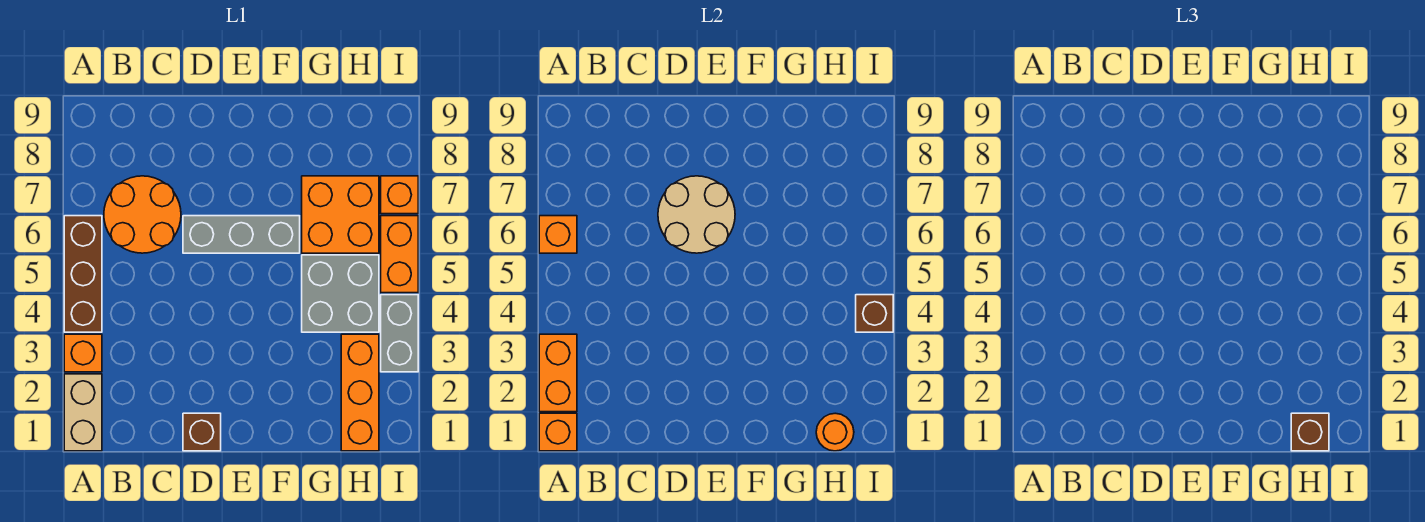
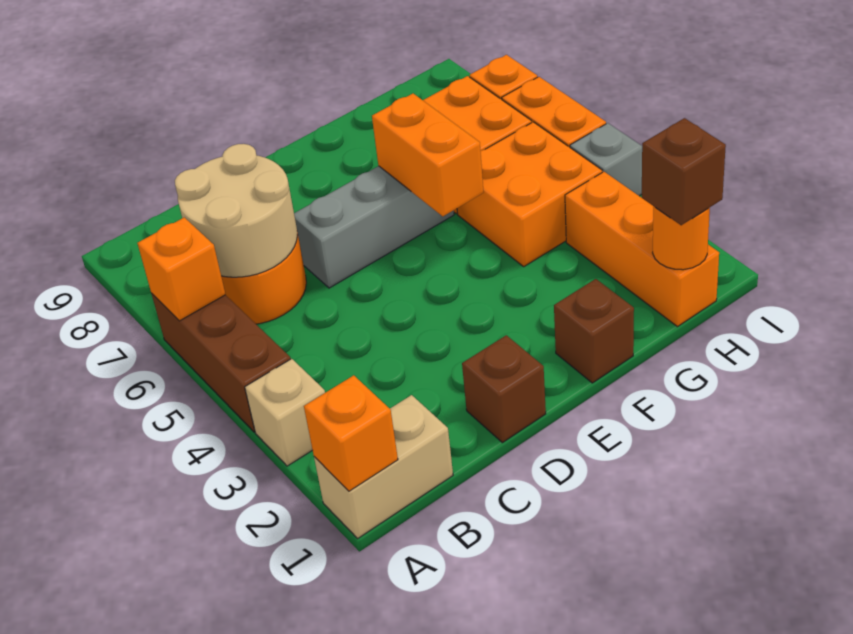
tan brick A1:A2 level 1 -> tan brick A1:B1 level 1
orange brick A2:A3 level 2 -> orange brick F5:F6 level 2
orange brick A3 level 1 -> tan brick A3 level 1
tan round brick D6:E7 level 2 -> tan round brick B6:C7 level 2
grey brick G4:H5 level 1 -> orange brick G4:H5 level 1
grey brick I3:I4 level 1 -> grey brick I4 level 1
brown brick I4 level 2 -> brown brick F1 level 1

